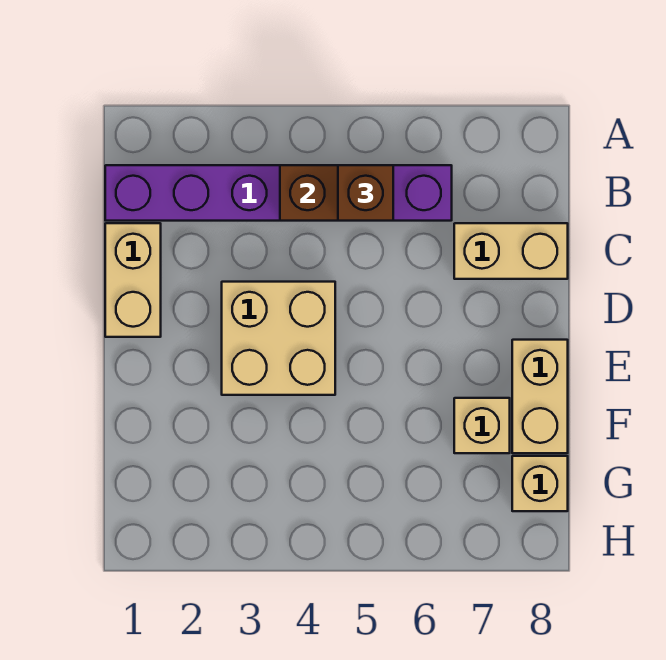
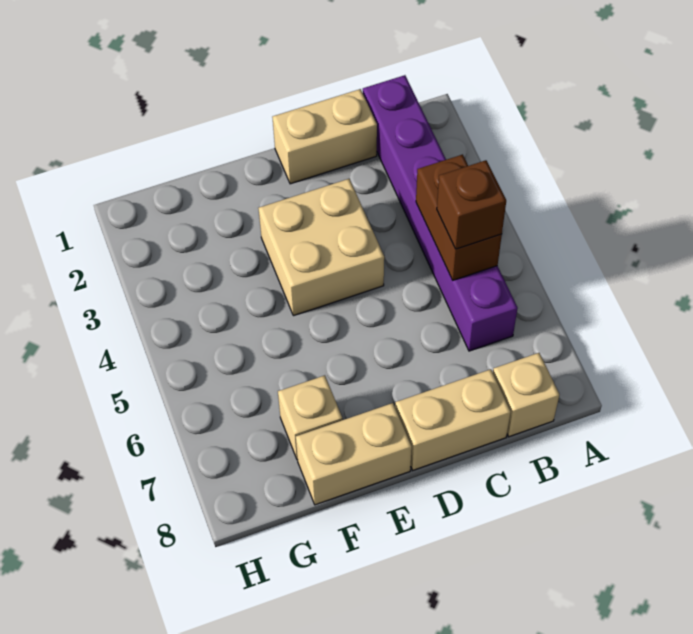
tan brick C7:C8 level 1 -> tan brick C8:D8 level 1
tan brick G8 level 1 -> tan brick B8 level 1

